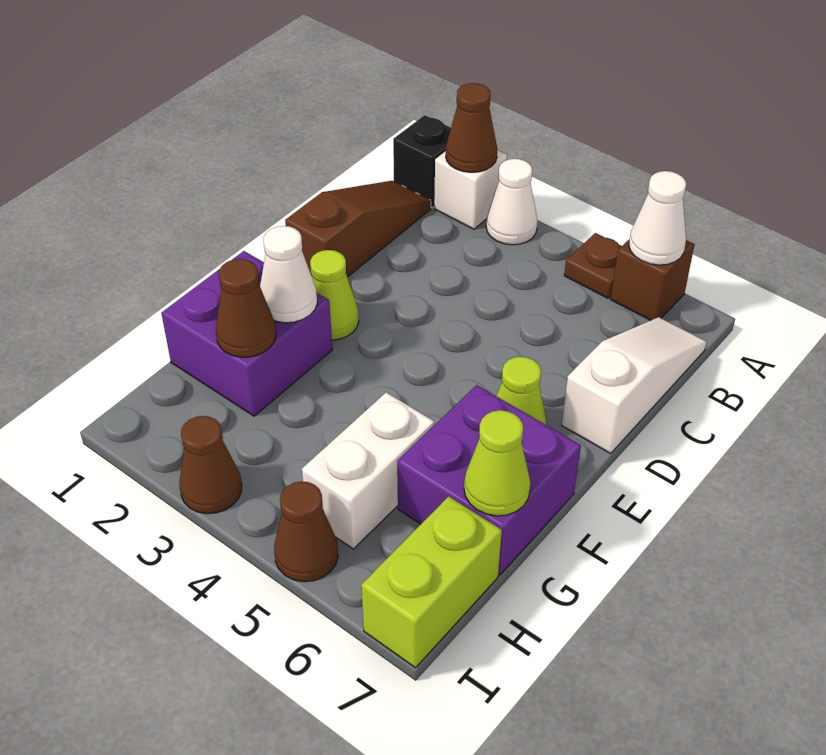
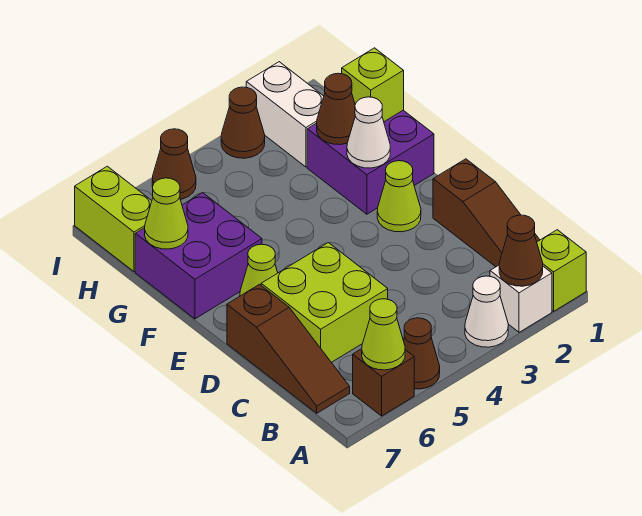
black brick A1 level 1 -> lime brick A1 level 1
brown plate A5 level 1 -> brown cone A5 level 1
white cone A6 level 2 -> lime cone A6 level 2
white slope B7:D7 level 1 top D -> brown slope B7:D7 level 1 top D
none -> lime brick C5:D6 level 1
none -> lime brick G1 level 2
white brick G5:H5 level 1 -> white brick H2:I2 level 1

